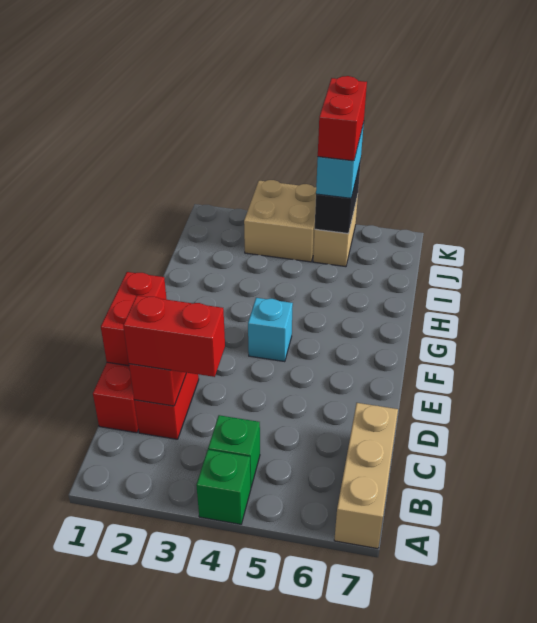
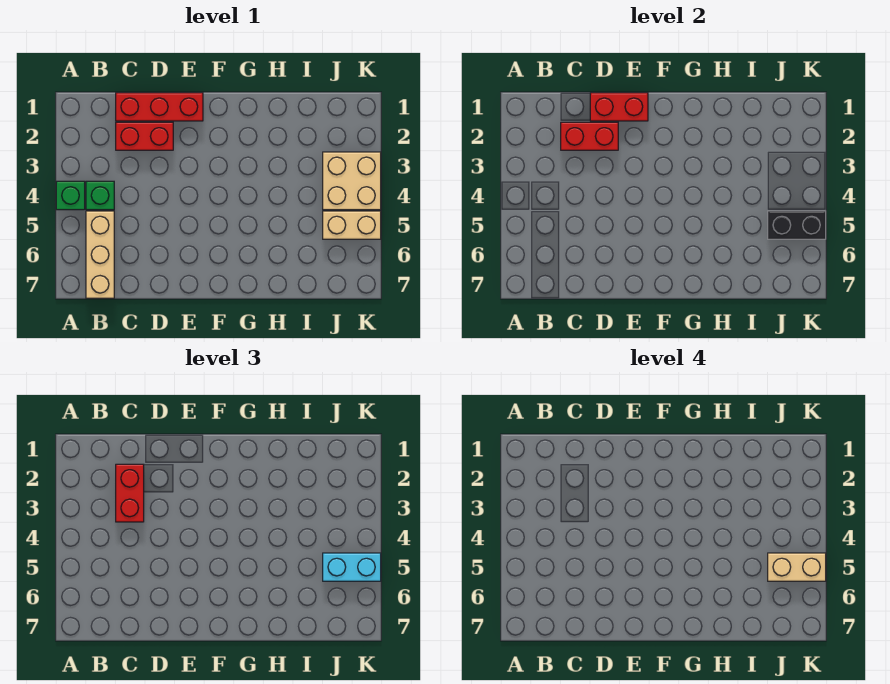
tan brick A7:C7 level 1 -> tan brick B5:B7 level 1
cyan brick F4 level 1 -> none
red brick J5:K5 level 4 -> tan brick J5:K5 level 4

